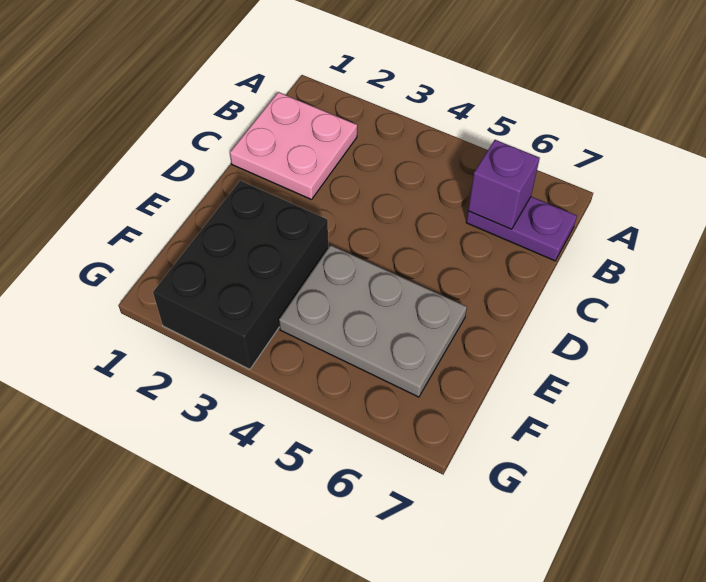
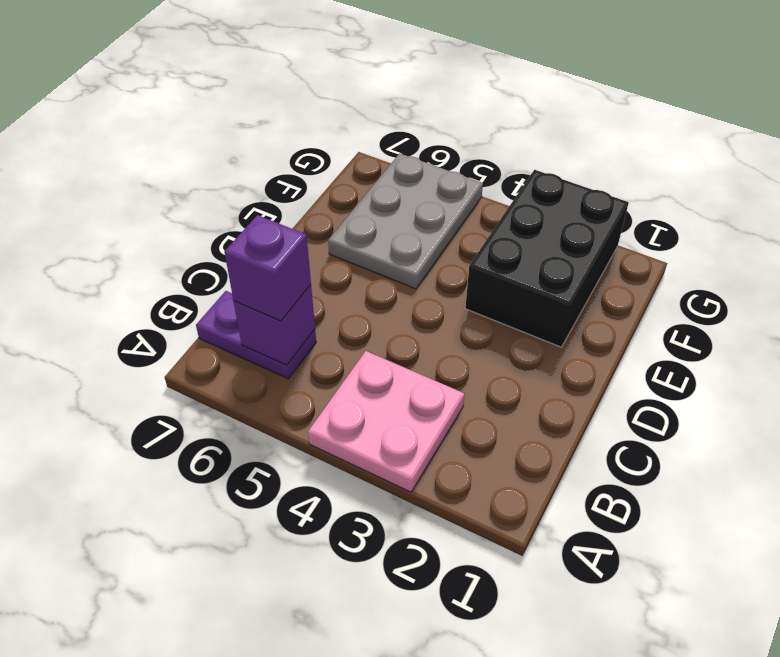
pink plate B1:C2 level 1 -> pink plate A3:B4 level 1
none -> purple brick B6 level 3
grey plate E4:F6 level 1 -> grey plate E5:G6 level 1

